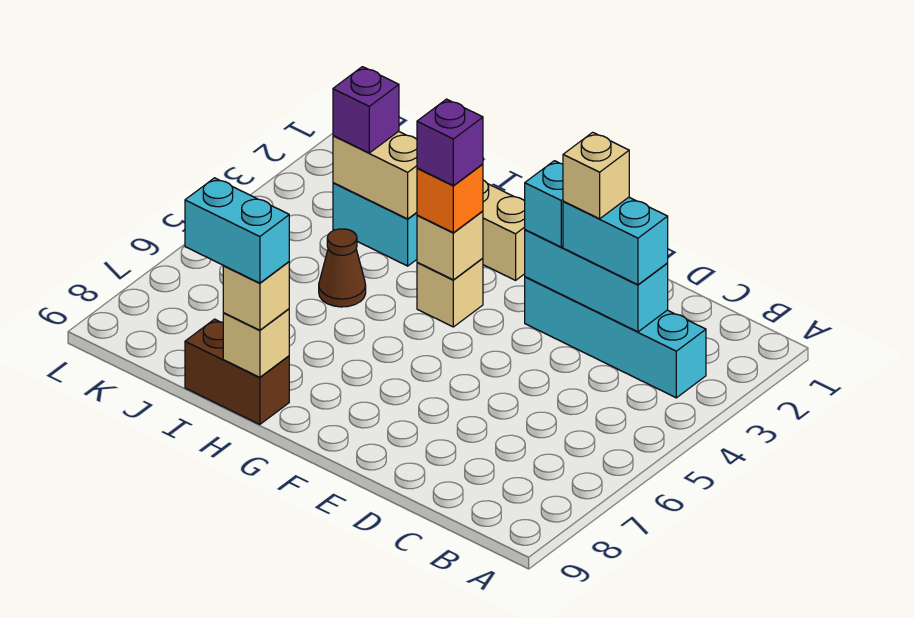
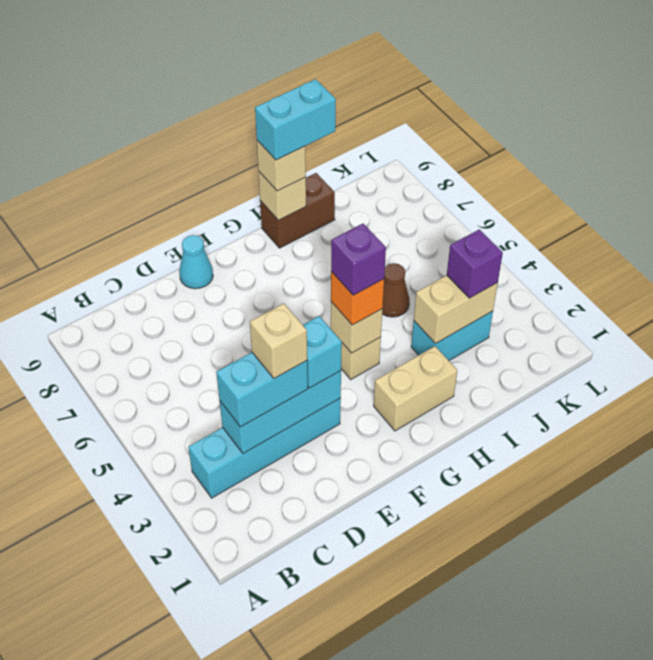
none -> cyan cone E9 level 1

